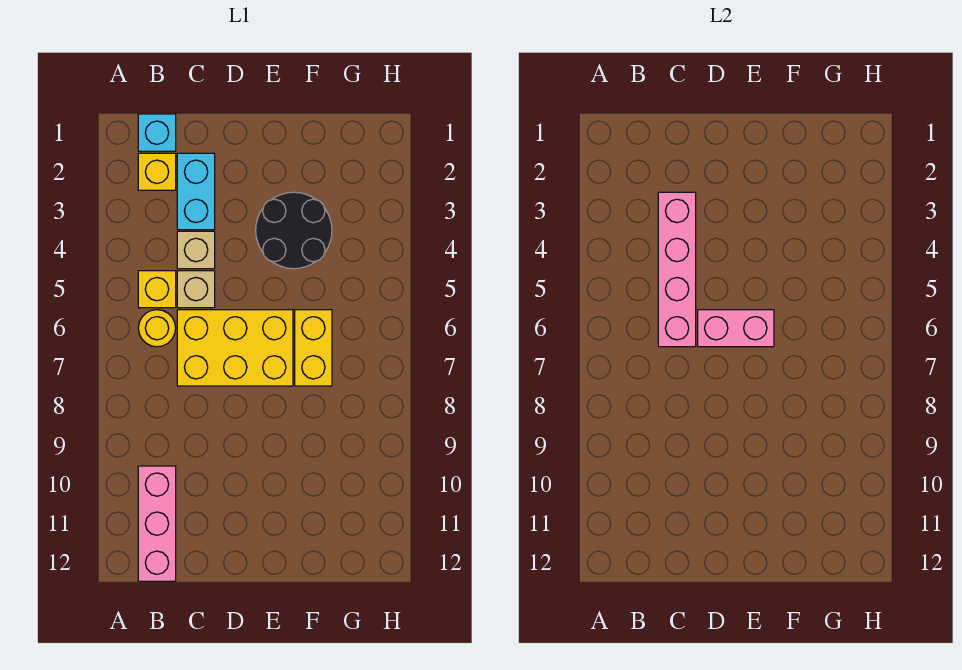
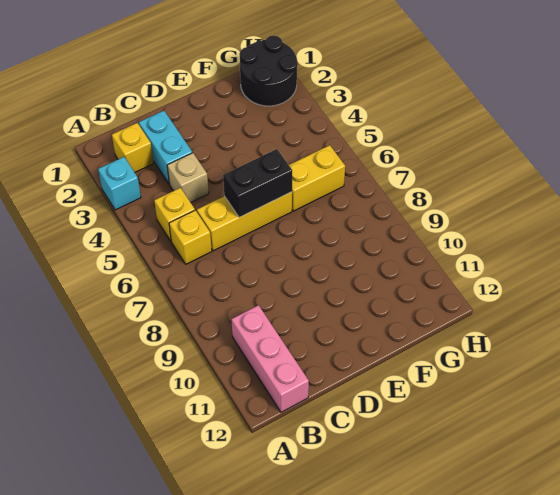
cyan brick B1 level 1 -> cyan brick A3 level 1
yellow round brick B6 level 1 -> yellow brick B6 level 1
pink brick C3:C6 level 2 -> none
tan brick C5 level 1 -> none
yellow brick C6:E7 level 1 -> yellow brick C6:E6 level 1
pink brick D6:E6 level 2 -> black brick D6:E6 level 2
black round brick E3:F4 level 1 -> black round brick G1:H2 level 1
yellow brick F6:F7 level 1 -> yellow brick F6:G6 level 1

